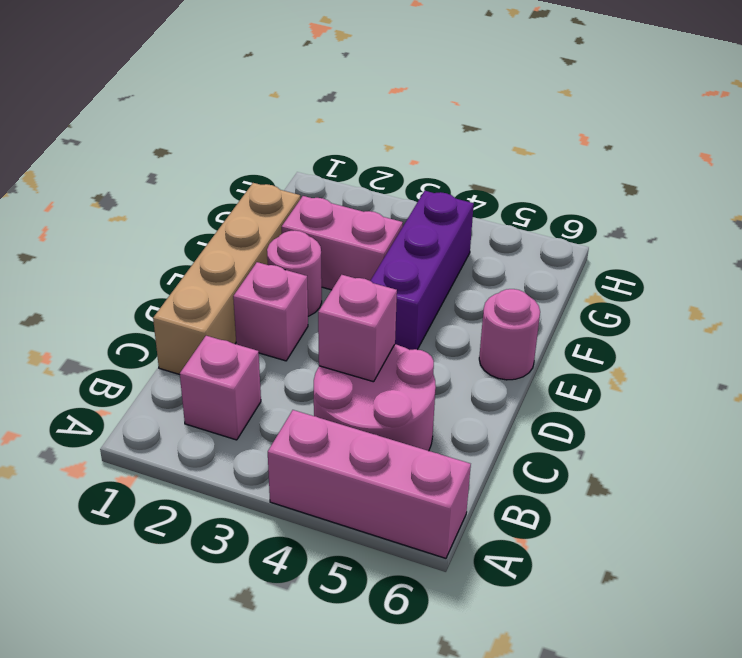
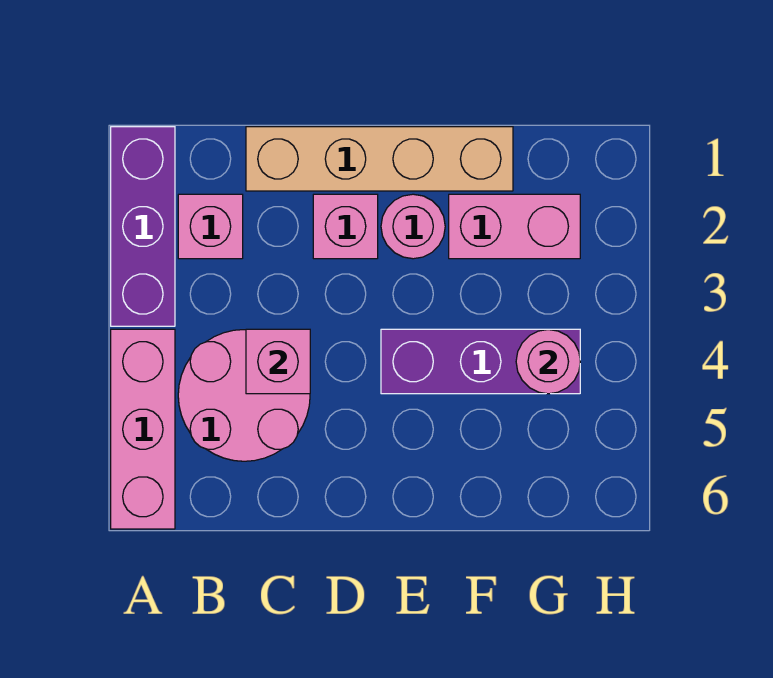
none -> purple brick A1:A3 level 1
pink round brick E6 level 1 -> pink round brick G4 level 2
pink brick F2:F3 level 1 -> pink brick F2:G2 level 1

